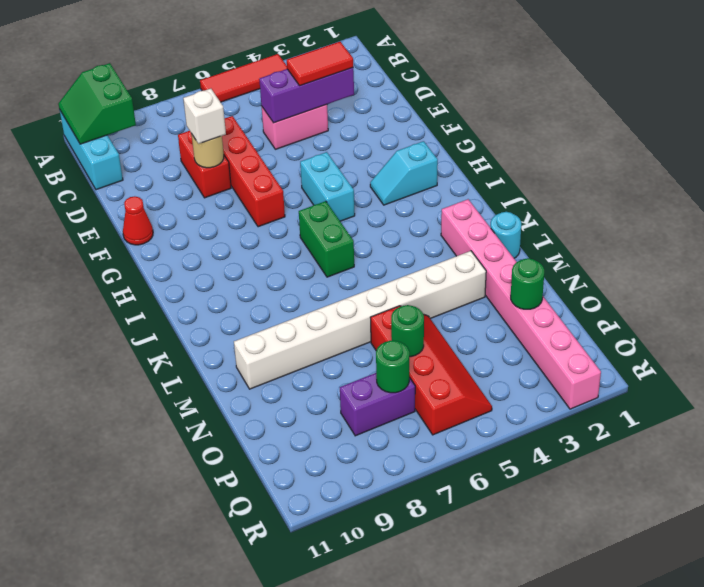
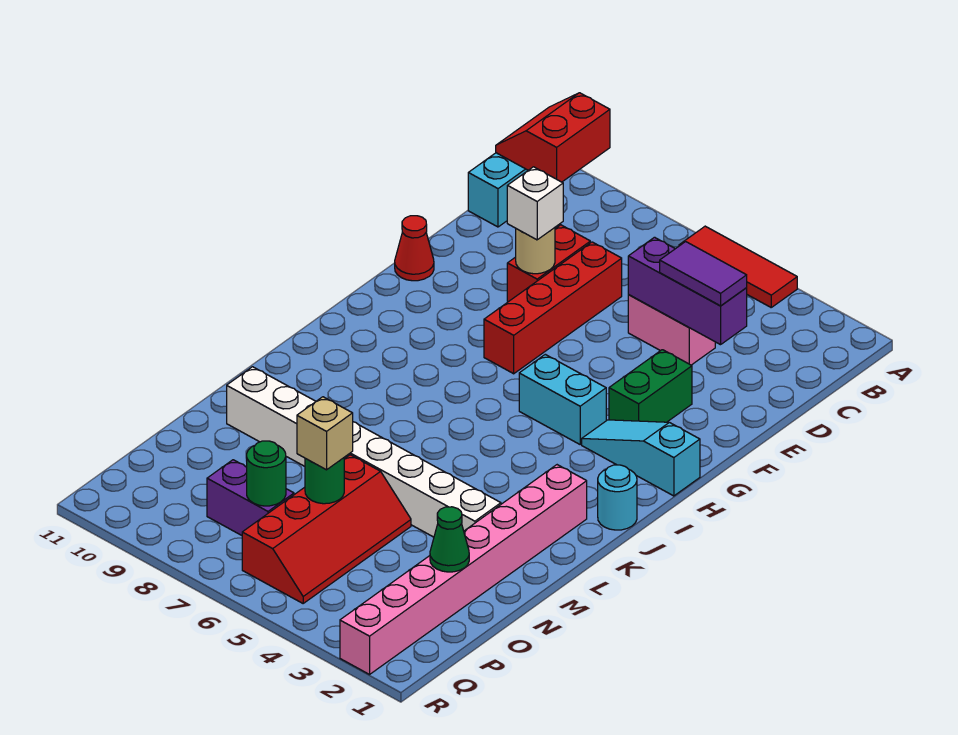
green slope A10:B11 level 2 top 10 -> red slope A10:B11 level 2 top 10
red tile D3:D4 level 3 -> purple tile D3:D4 level 3
cyan brick G5:H5 level 1 -> cyan brick H4:H5 level 1
cyan slope H2:H3 level 1 top 2 -> cyan slope H1:H3 level 1 top 1
green brick I6:J6 level 1 -> green brick F3:G3 level 1
cyan round brick L1 level 1 -> cyan round brick J1 level 1
green round brick O2 level 2 -> green cone O2 level 2
none -> tan brick O6 level 3

